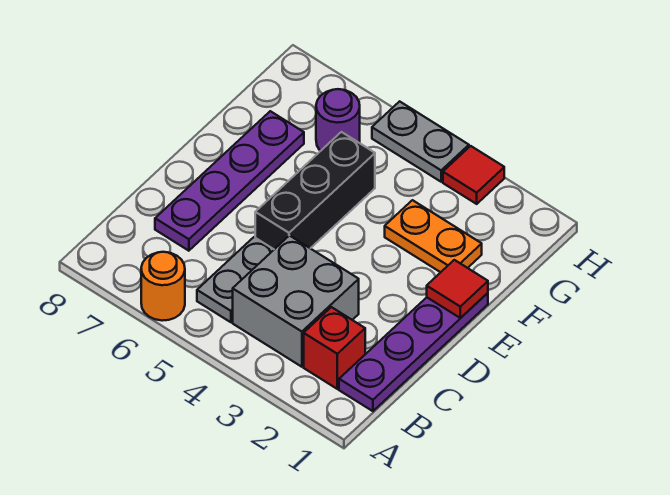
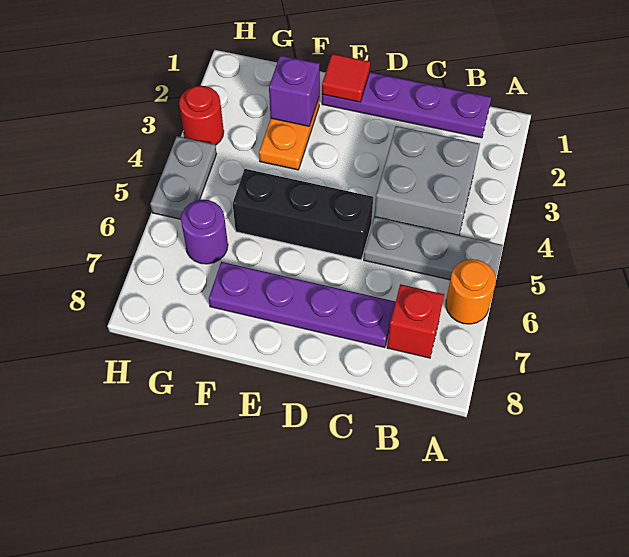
red brick B2 level 1 -> red brick B7 level 1
grey plate B5:C5 level 1 -> grey plate A5:C5 level 1
none -> purple brick F2 level 2
red tile H3 level 1 -> red round brick H3 level 1

